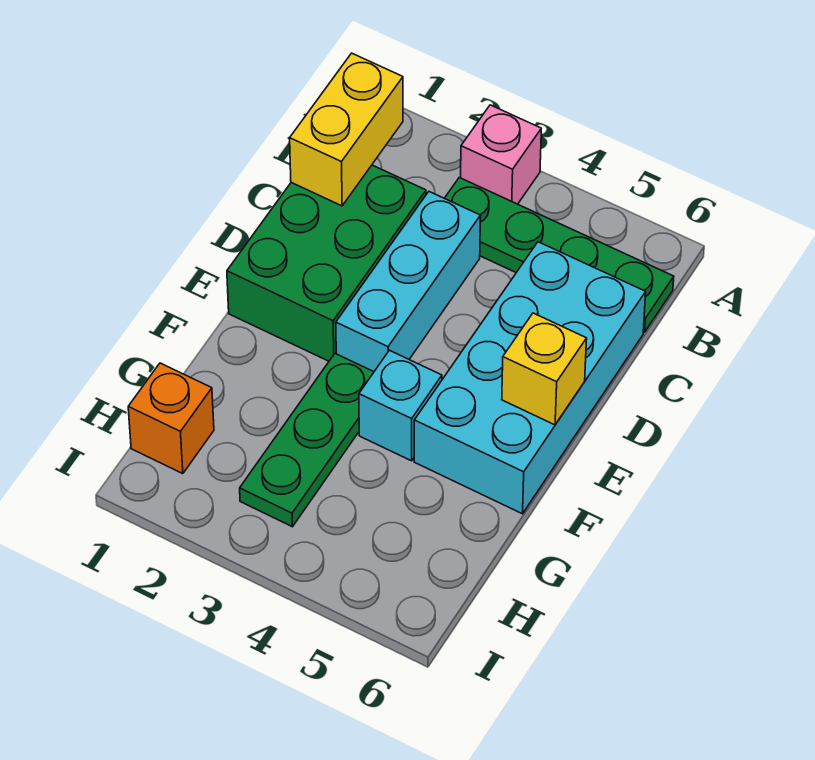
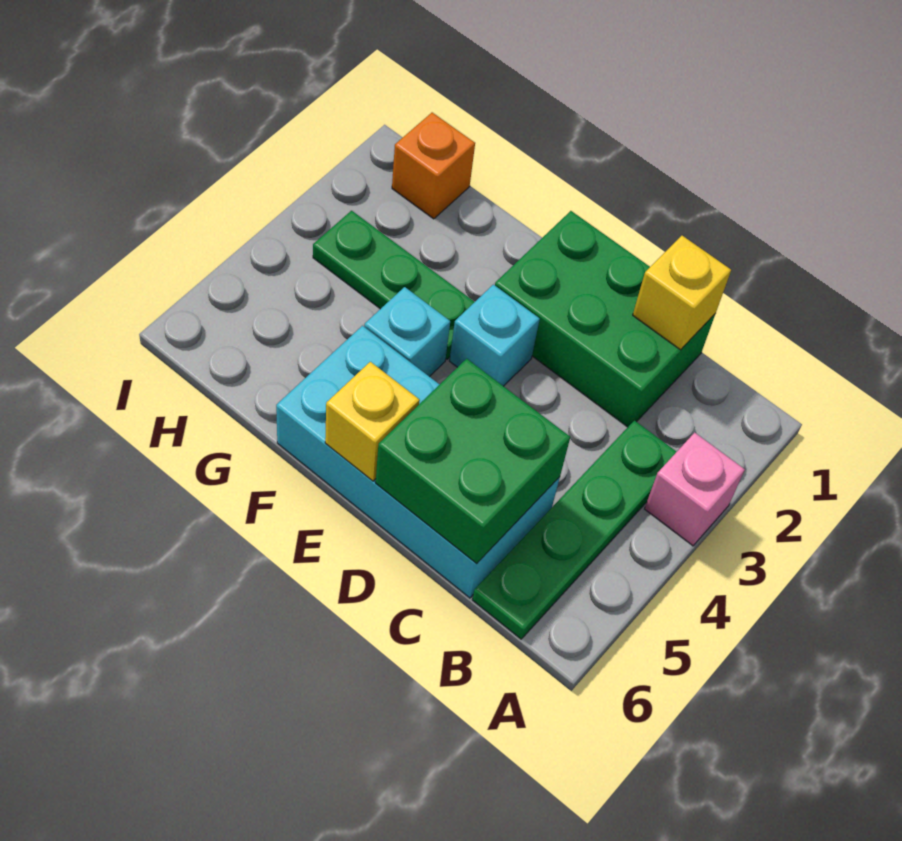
yellow brick B1:C1 level 2 -> yellow brick C1 level 2
cyan brick C3:E3 level 1 -> cyan brick E3 level 1
none -> green brick C5:D6 level 2

